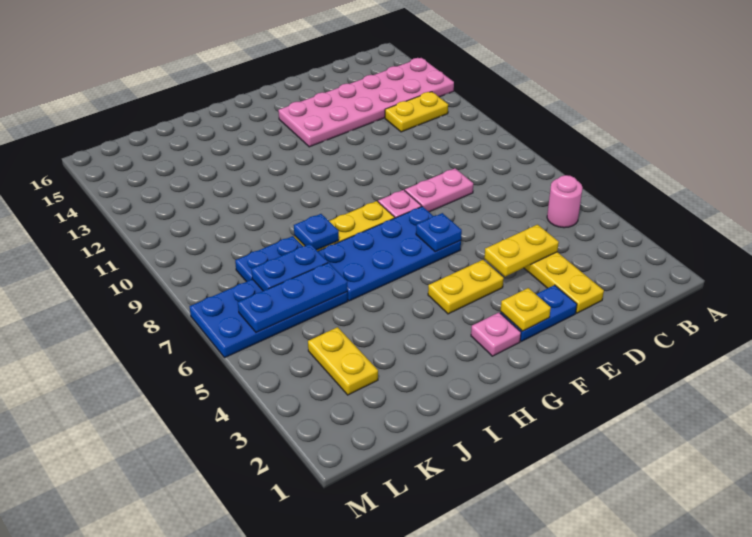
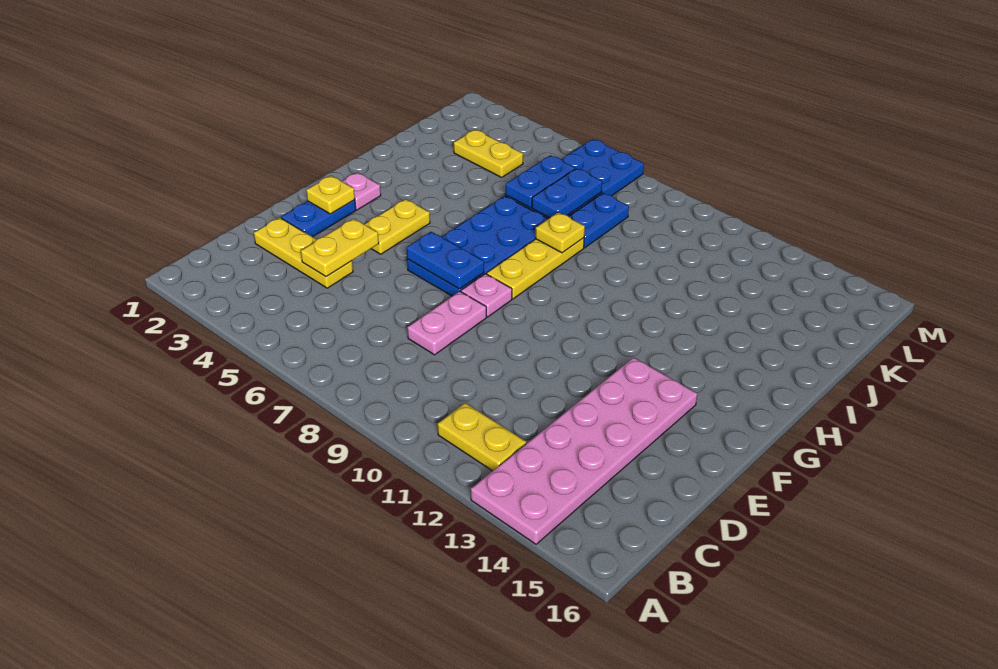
pink round brick B5 level 1 -> none
yellow plate B12:C12 level 1 -> yellow plate B11:B12 level 1
blue plate F6 level 2 -> blue plate F6:F7 level 2
blue plate I8 level 2 -> yellow plate I8 level 2
blue plate J6:L6 level 2 -> blue plate J6:K6 level 2

